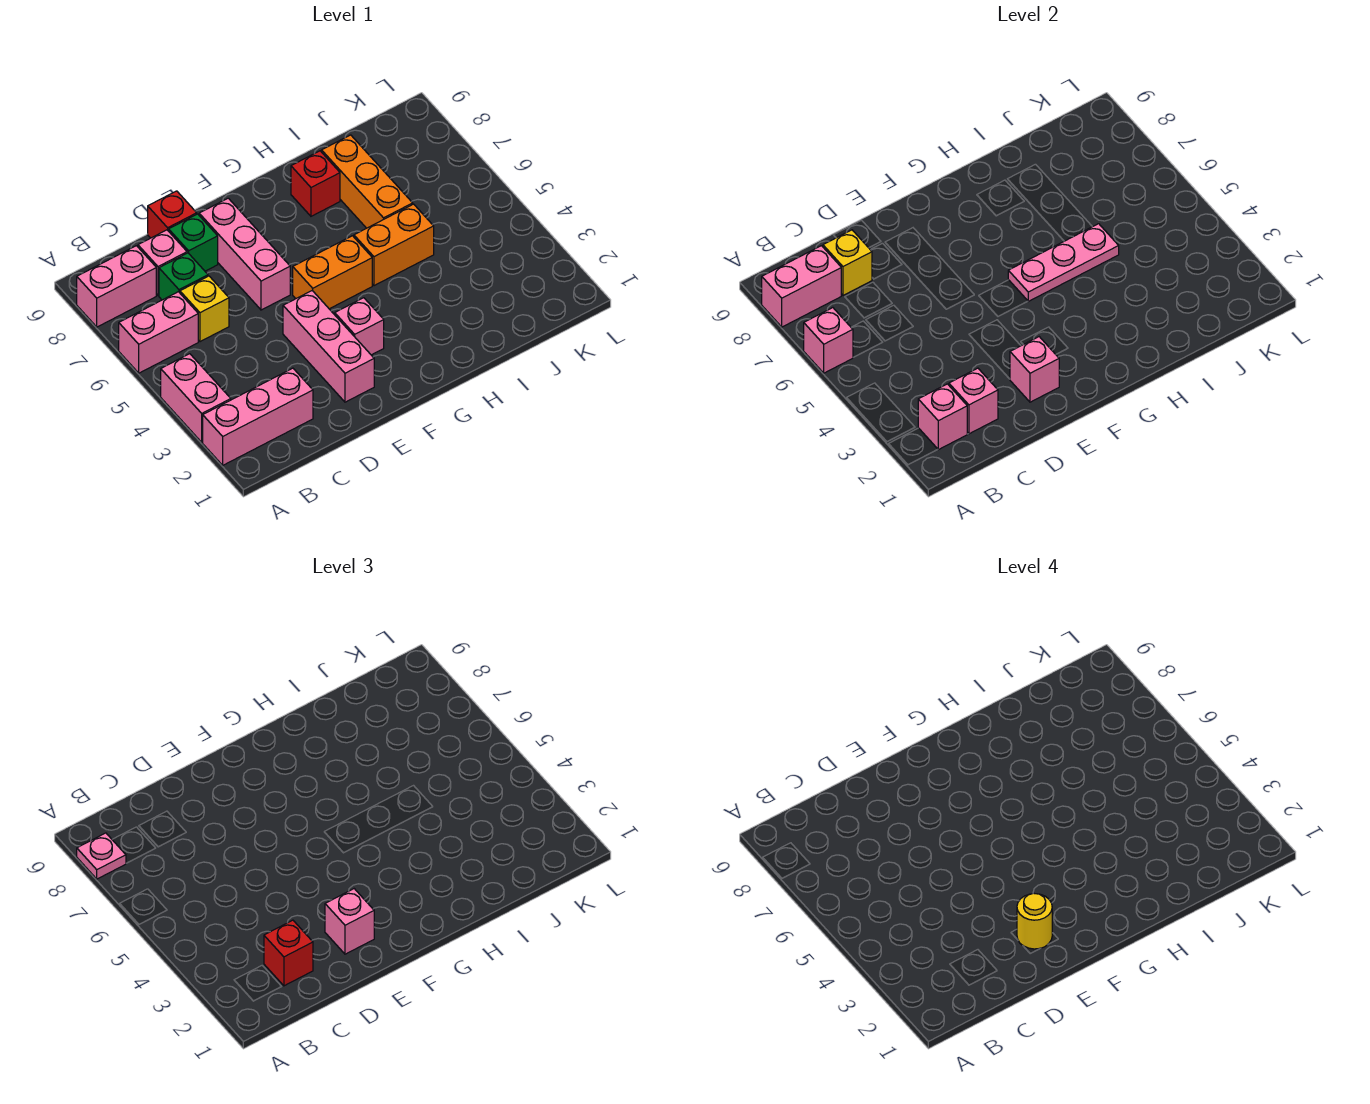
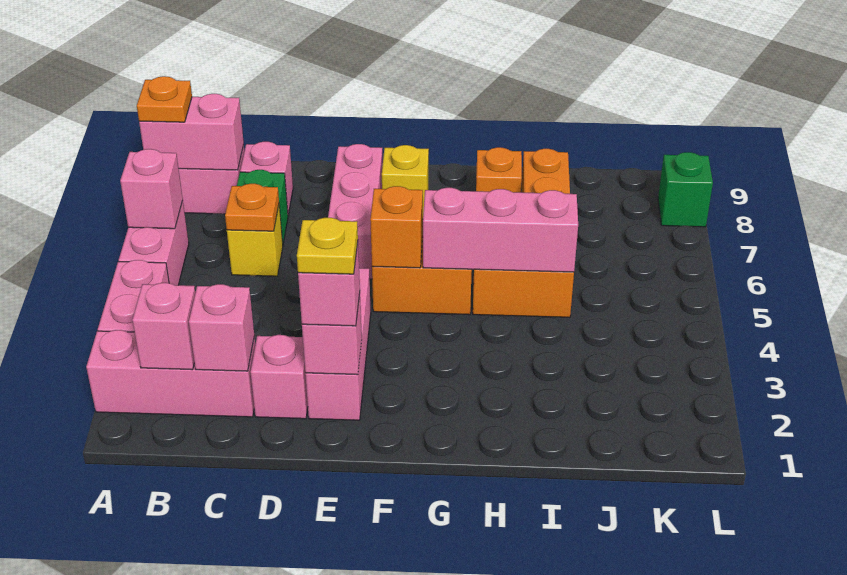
pink brick A6:B6 level 1 -> pink brick A5:A6 level 1
pink plate A8 level 3 -> orange plate A8 level 3
red brick C2 level 3 -> none
none -> orange plate C6 level 2
yellow brick C8 level 2 -> yellow brick F8 level 1
green brick D8 level 1 -> green brick L8 level 1
red brick D9 level 1 -> none
yellow round brick E2 level 4 -> yellow plate E2 level 4
pink brick F3 level 1 -> pink brick D2 level 1
none -> orange brick F5 level 2
pink plate G5:I5 level 2 -> pink brick G5:I5 level 2
red brick H8 level 1 -> orange brick H8 level 1

